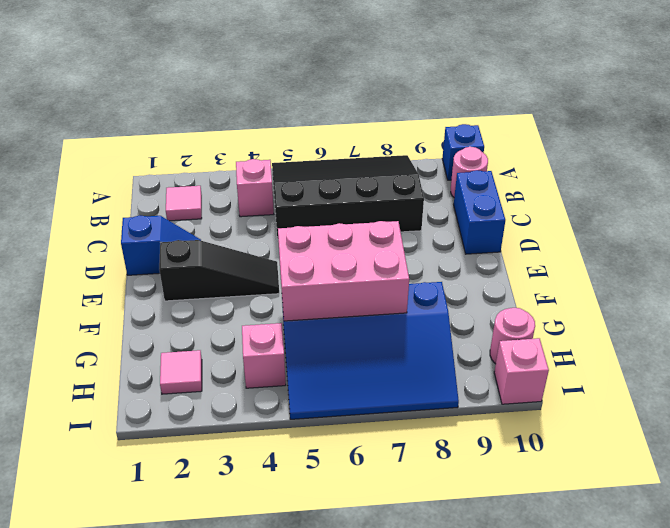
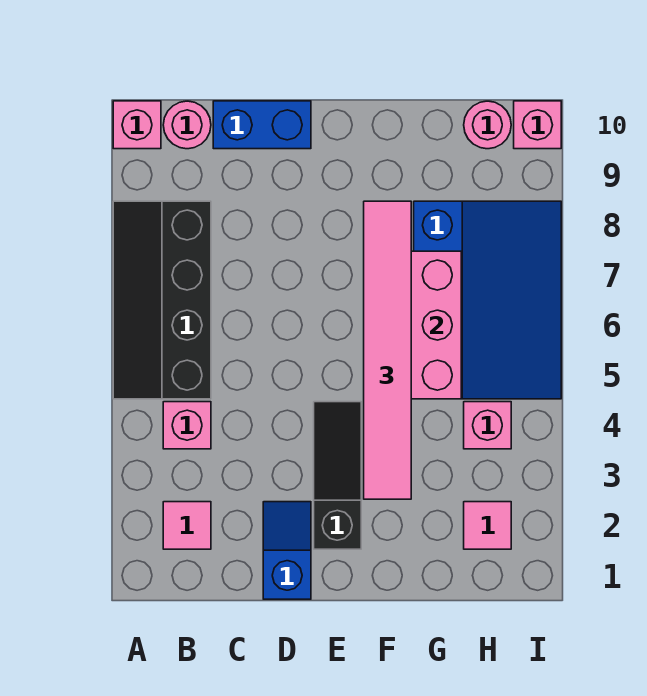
black slope A5:C8 level 1 top C -> black slope A5:B8 level 1 top B
blue brick A10 level 1 -> pink brick A10 level 1
none -> pink tile F3:F8 level 3

